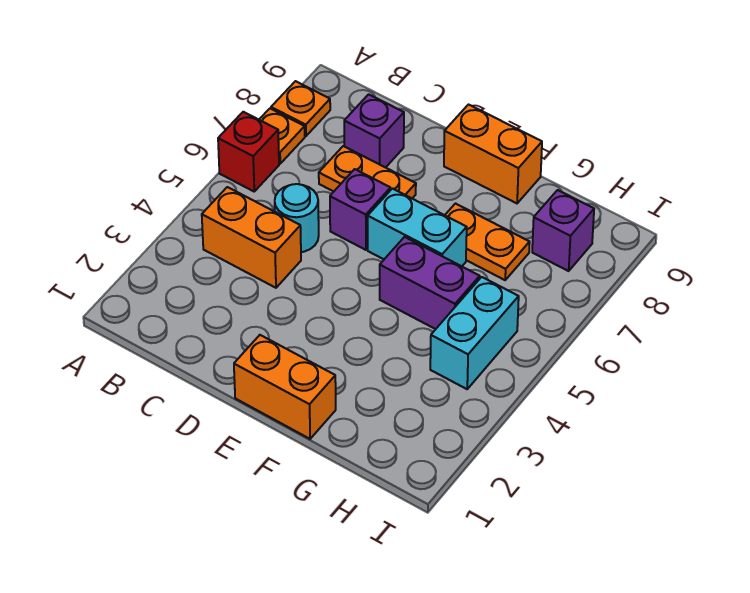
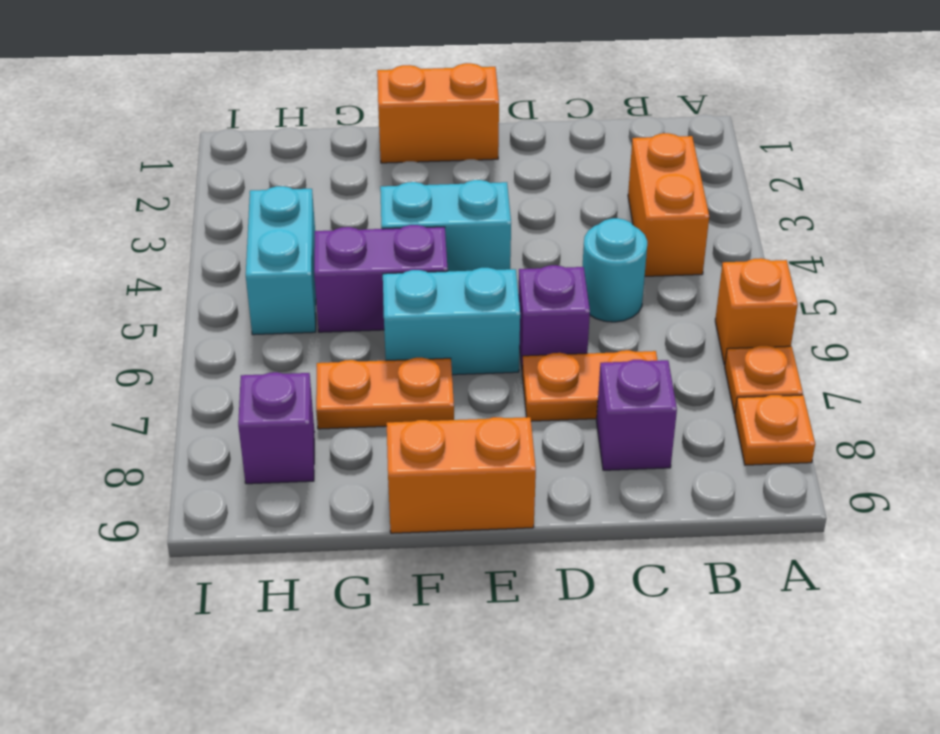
red brick A6 level 1 -> orange brick A6 level 1
orange brick B4:C4 level 1 -> orange brick B3:B4 level 1
none -> cyan brick E4:F4 level 1

